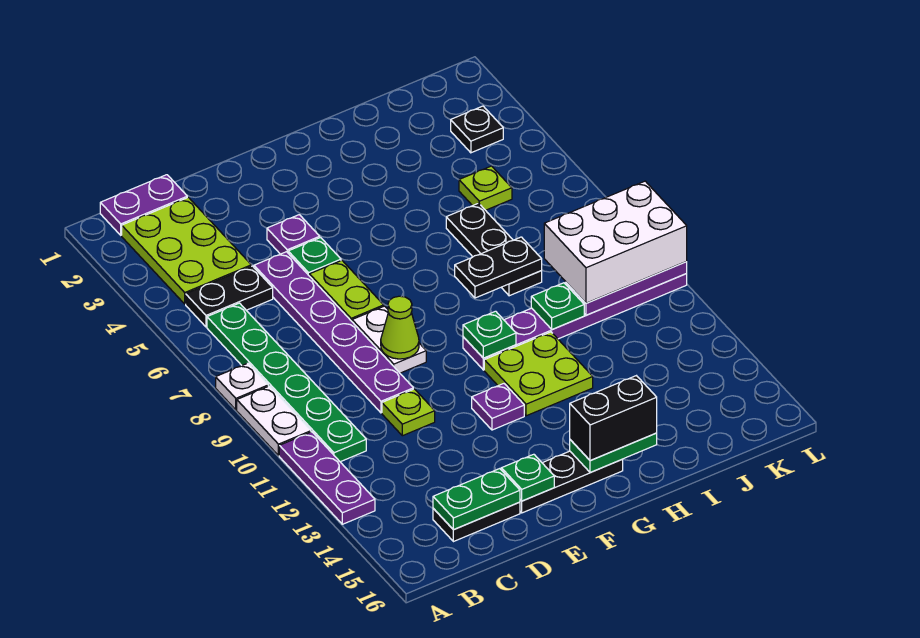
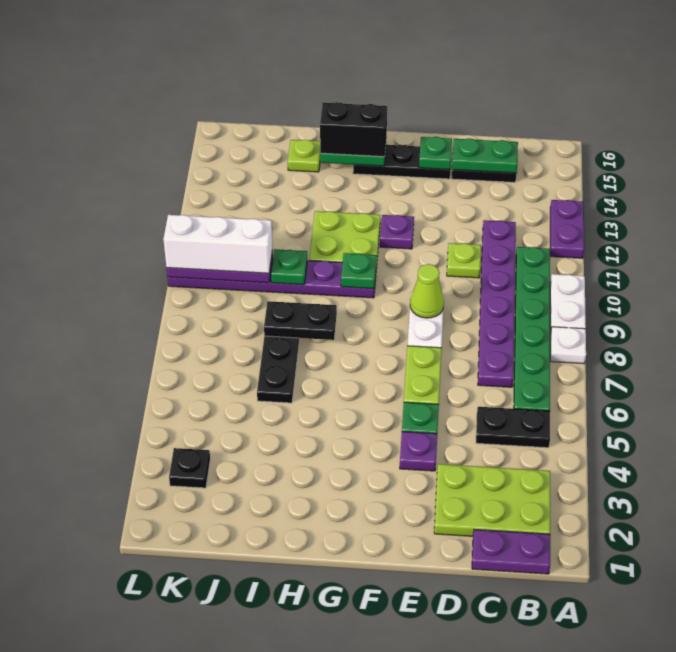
purple plate A11:A13 level 1 -> purple plate A12:A13 level 1
lime plate B2:C4 level 1 -> lime plate B2:D3 level 1
purple plate D5:D10 level 1 -> purple plate C7:C12 level 1
lime plate J5 level 1 -> lime plate I15 level 1
white brick J9:L10 level 3 -> white brick J10:L10 level 3

